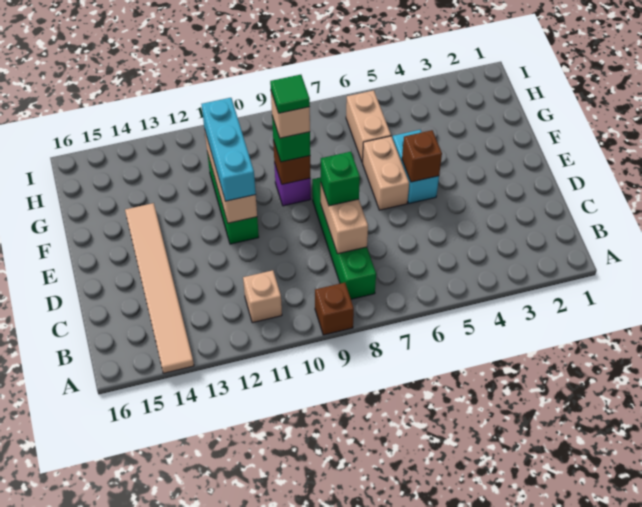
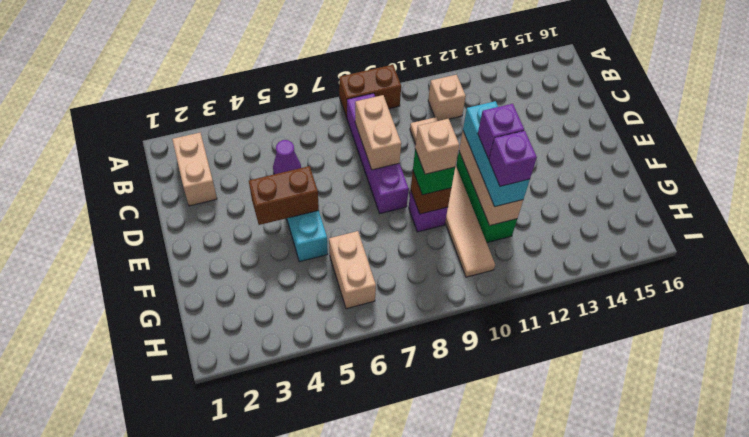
brown brick A9 level 1 -> brown brick A8:A9 level 1
tan tile A14:F14 level 1 -> tan tile C10:H10 level 1
green brick B8:E8 level 1 -> purple brick B8:E8 level 1
none -> purple cone C5 level 1
green brick D8 level 3 -> none
brown brick E5 level 2 -> brown brick E4:E5 level 2
tan brick E6:F6 level 1 -> tan brick B2:C2 level 1
green tile F9 level 5 -> none
none -> purple brick F11 level 4
none -> purple brick G11 level 4

